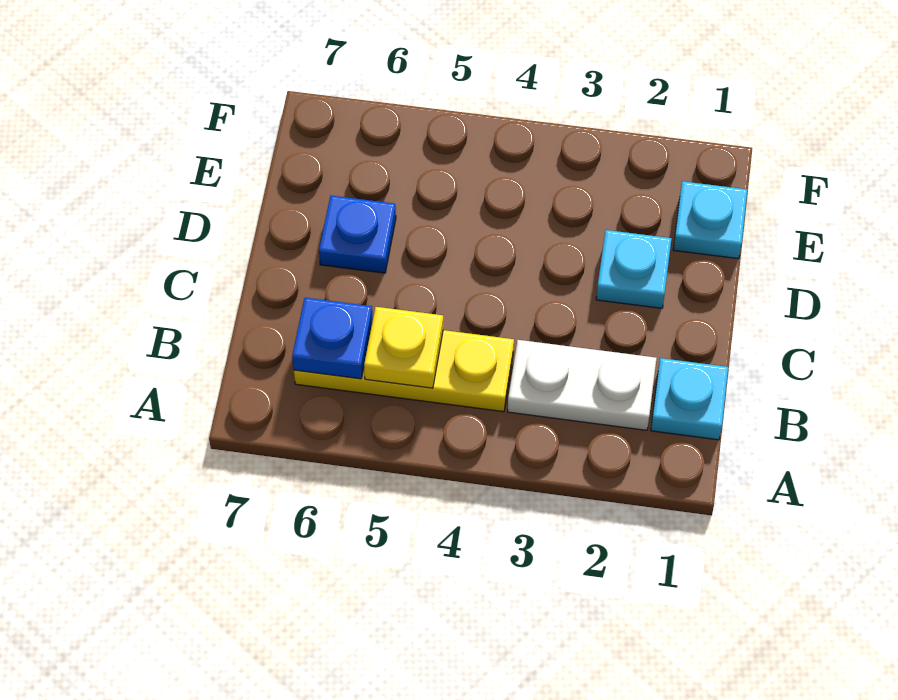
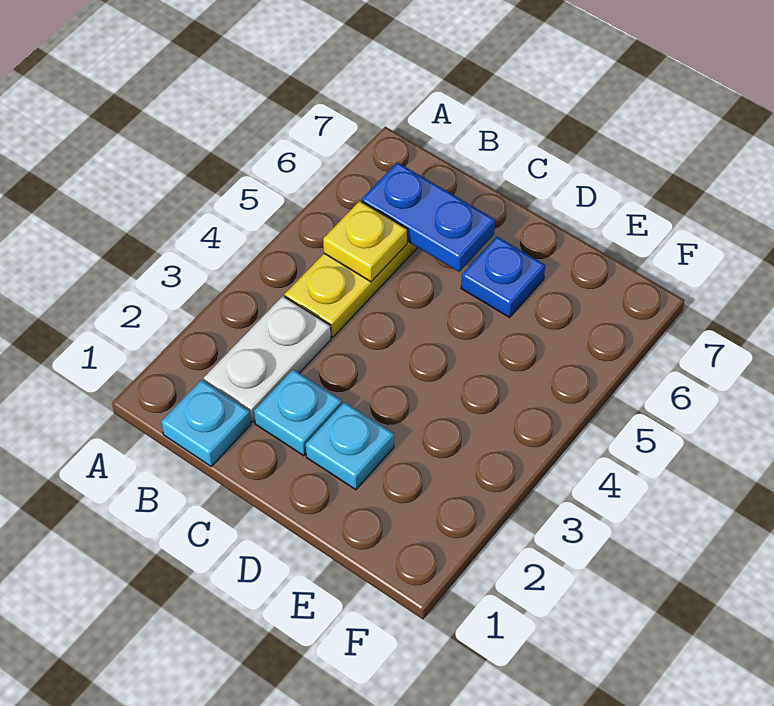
blue plate B6 level 2 -> blue plate B6:C6 level 2
cyan plate E1 level 1 -> cyan plate C2 level 1

